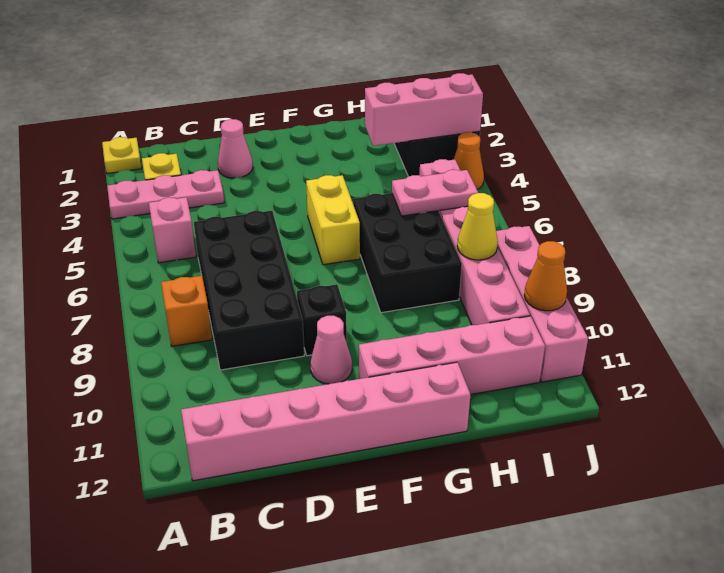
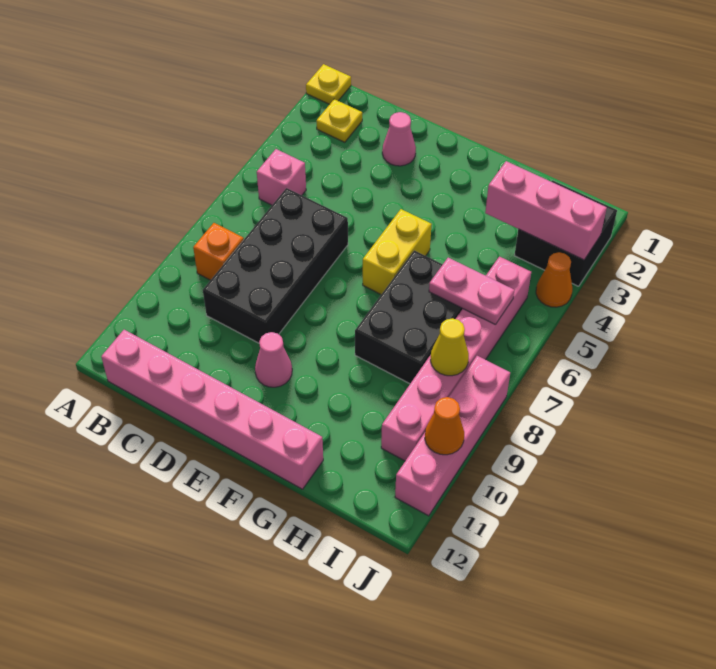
pink plate A3:C3 level 1 -> none
black brick E9 level 1 -> none
pink brick F11:I11 level 1 -> none

